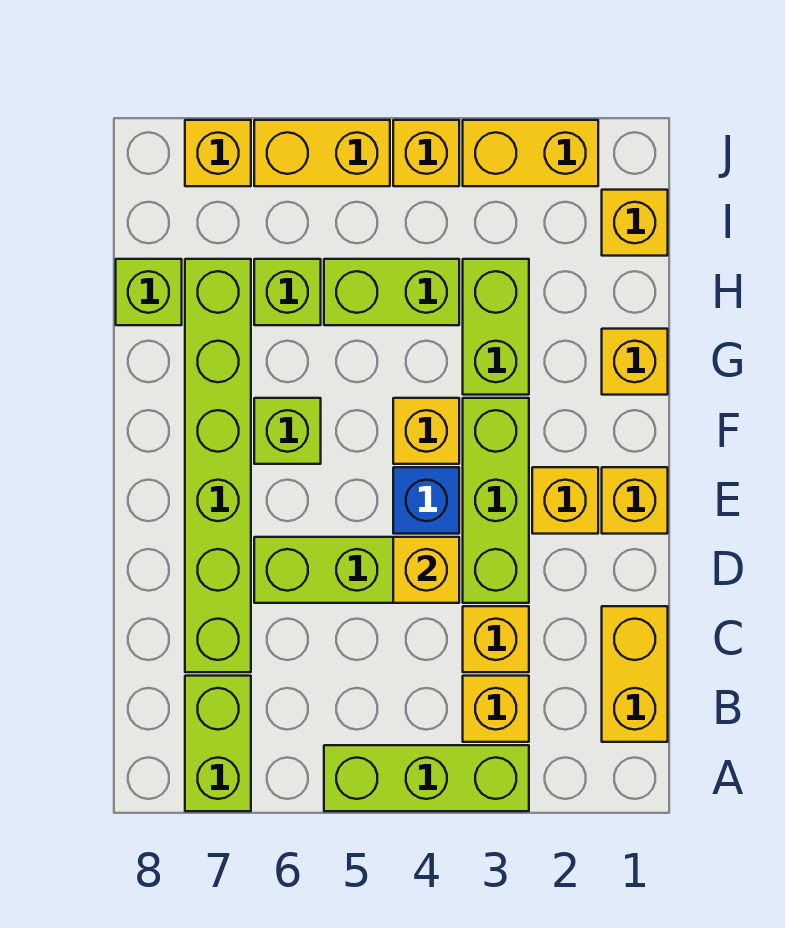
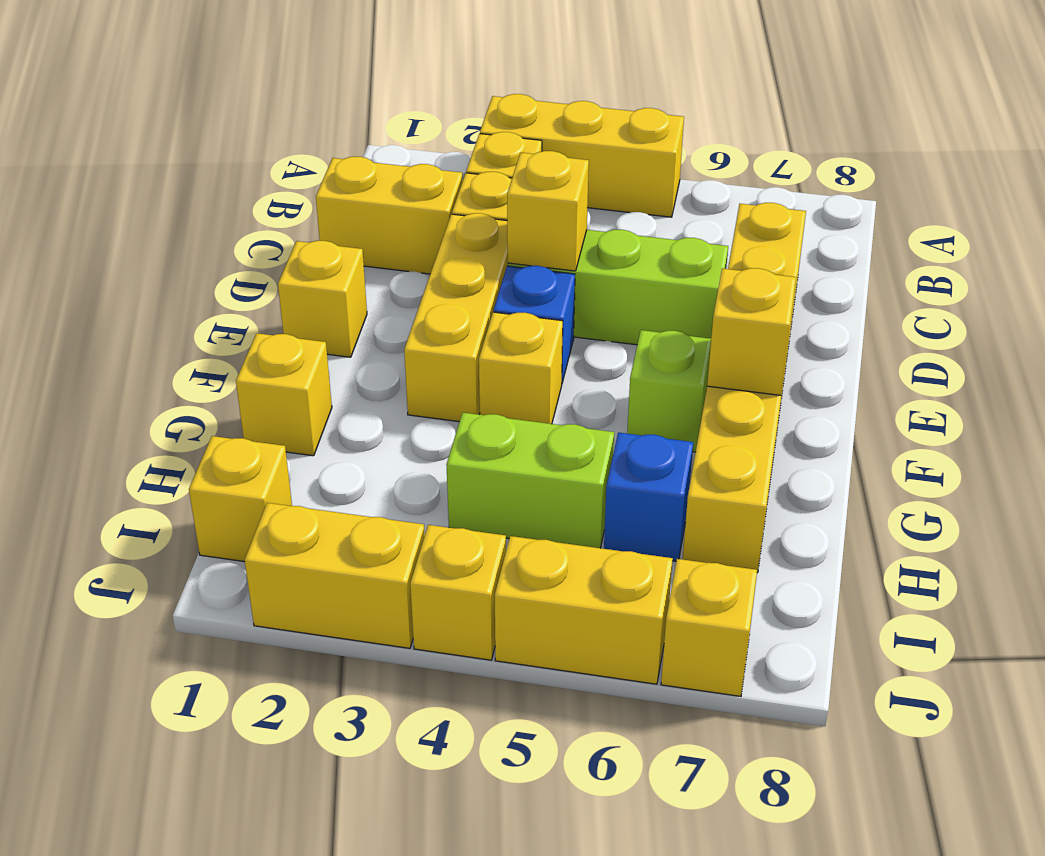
lime brick A3:A5 level 1 -> yellow brick A3:A5 level 1
lime brick A7:B7 level 1 -> none
yellow brick B1:C1 level 1 -> yellow brick C1:C2 level 1
lime brick C7:H7 level 1 -> yellow brick C7:H7 level 1
lime brick D3:F3 level 1 -> yellow brick D3:F3 level 1
yellow brick E2 level 1 -> yellow brick F7 level 2
lime brick G3:H3 level 1 -> none
lime brick H6 level 1 -> blue brick H6 level 1
lime brick H8 level 1 -> none

